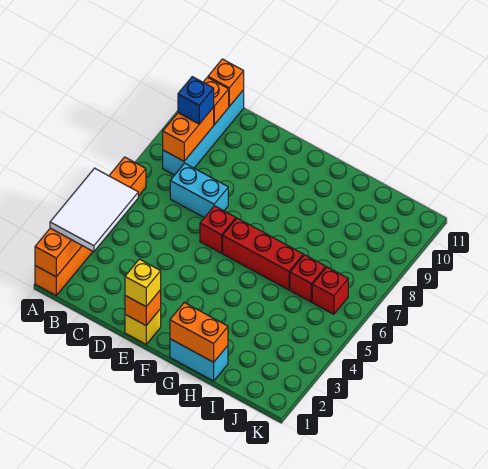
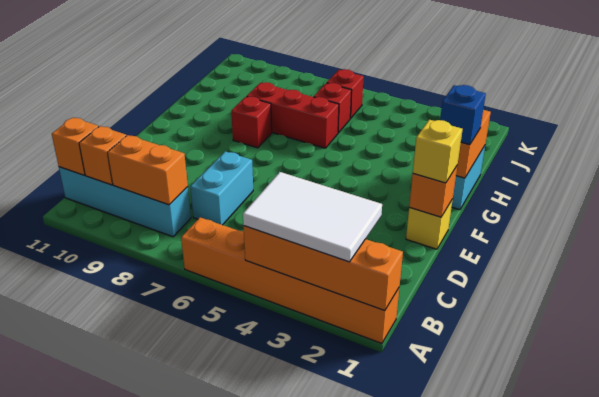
blue brick B9 level 3 -> blue brick G1 level 3
red brick E6 level 1 -> red brick G8 level 1
red brick F6:H6 level 1 -> red brick H6:H8 level 1

